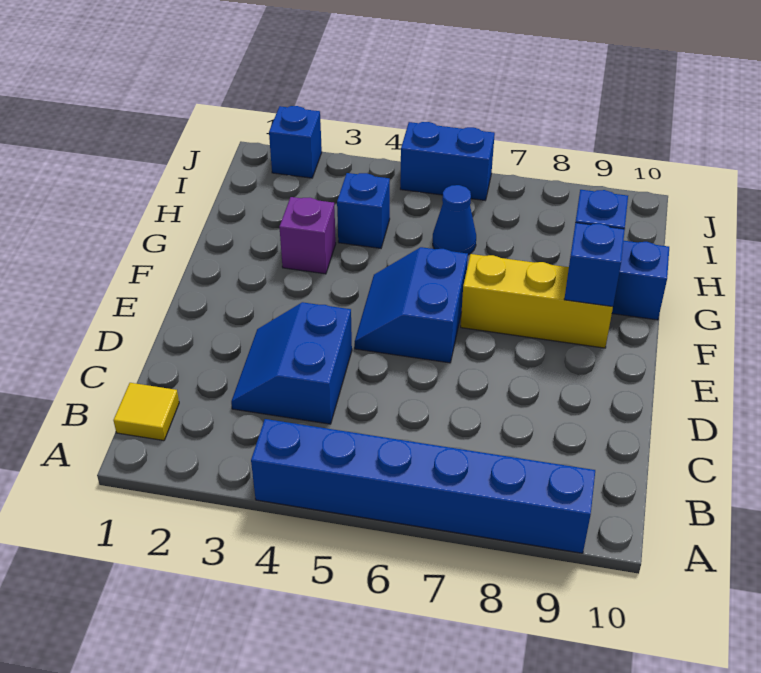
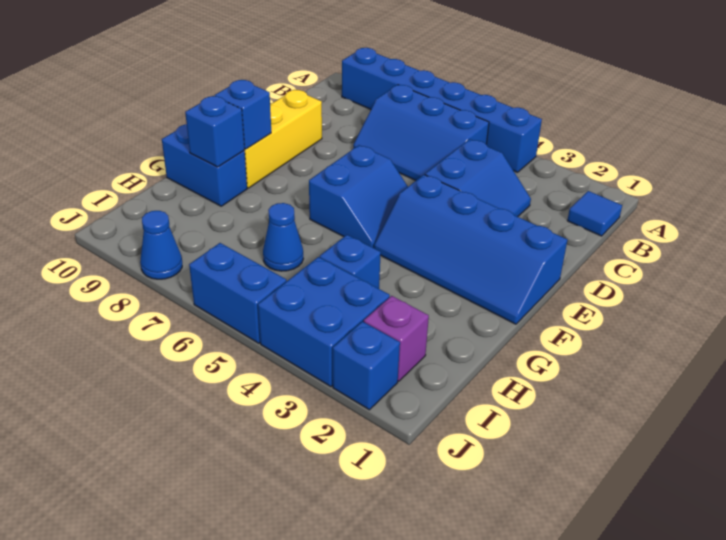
yellow tile B1 level 1 -> blue tile B1 level 1
none -> blue slope B5:C7 level 1 top B
none -> blue slope E1:F4 level 1 top E
yellow brick F7:F9 level 1 -> yellow brick D9:F9 level 1
purple brick G3 level 1 -> purple brick I2 level 1
none -> blue brick I3:J4 level 1
none -> blue cone J8 level 1

